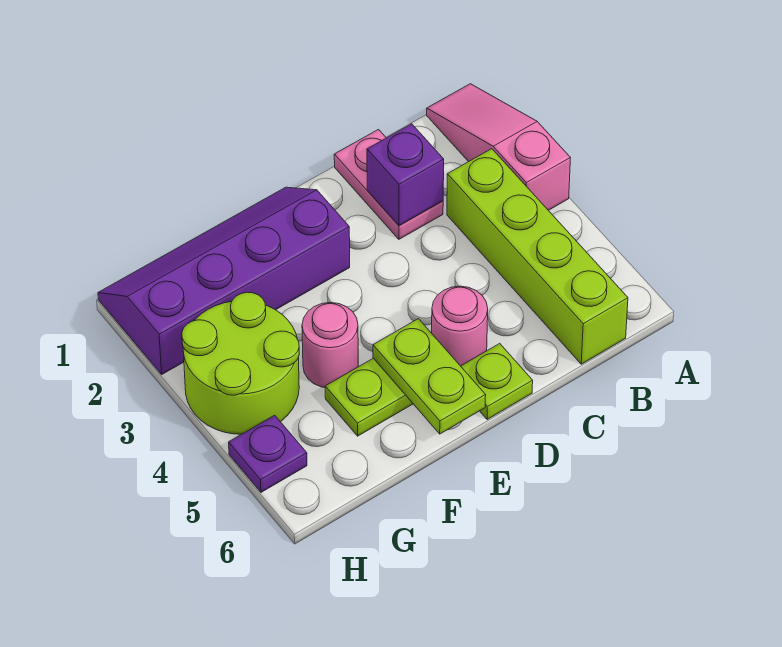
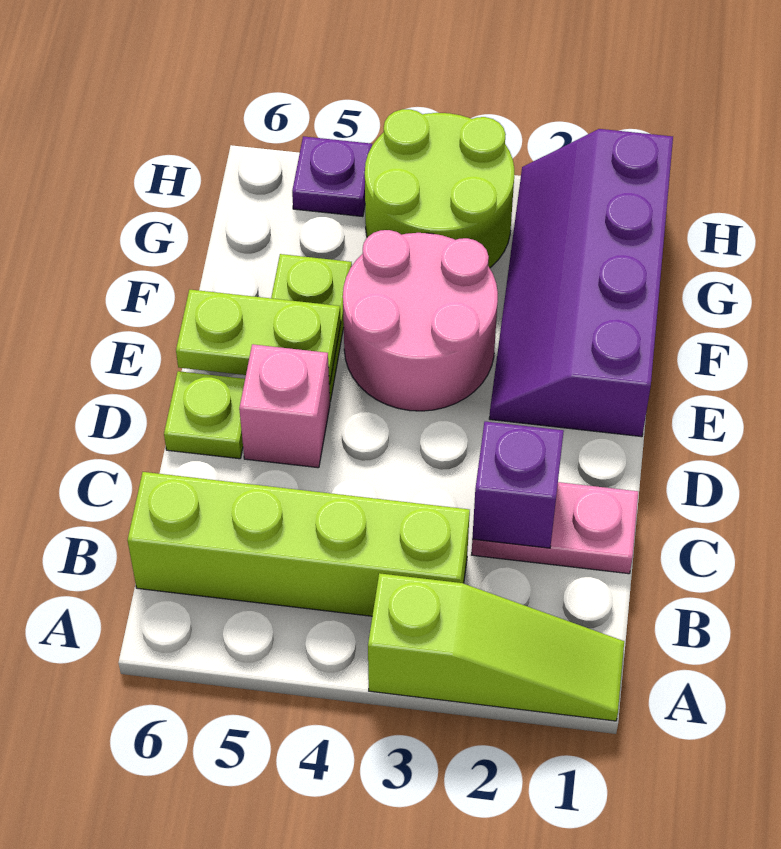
pink slope A1:A3 level 1 top 3 -> lime slope A1:A3 level 1 top 3
pink round brick D5 level 1 -> pink brick D5 level 1
purple slope E1:H2 level 1 top 2 -> purple slope E1:H2 level 1 top 1
pink round brick F4 level 1 -> pink round brick E3:F4 level 1

